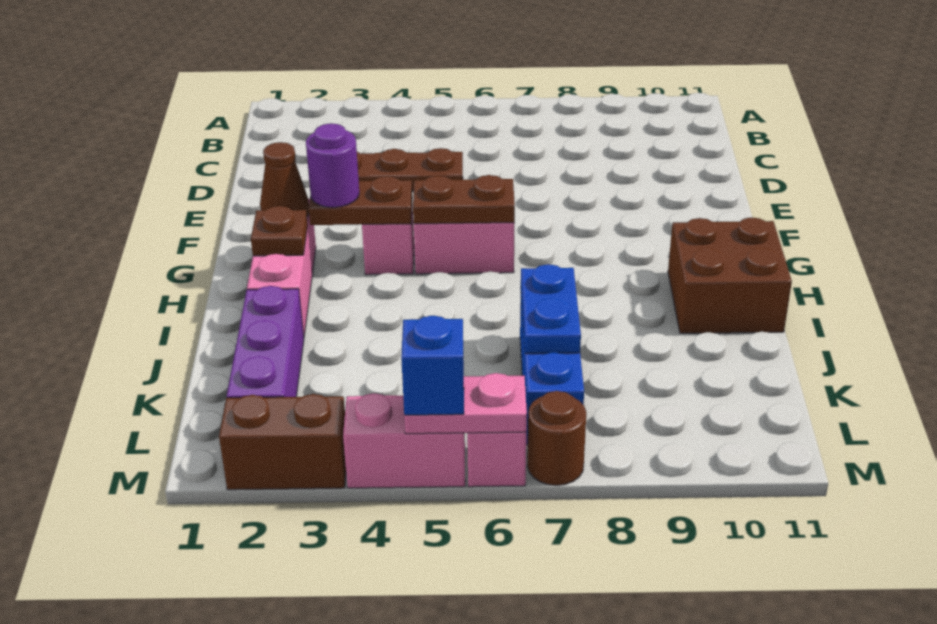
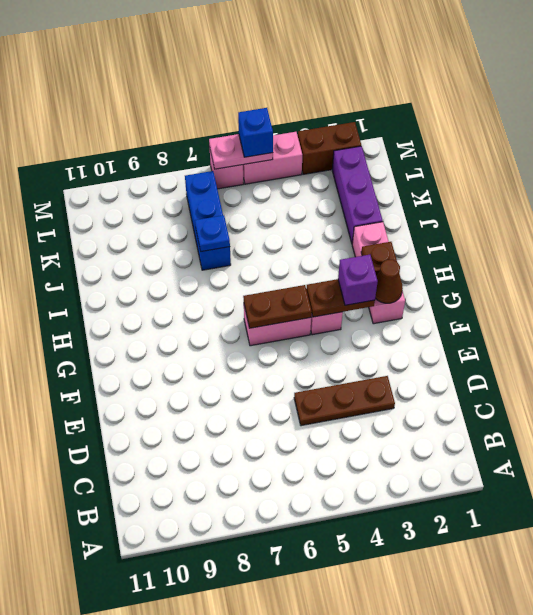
purple round brick G3 level 3 -> purple brick G3 level 3
brown brick H10:I11 level 1 -> none
blue plate J7:K7 level 2 -> blue plate J7 level 2
brown round brick M7 level 1 -> none

